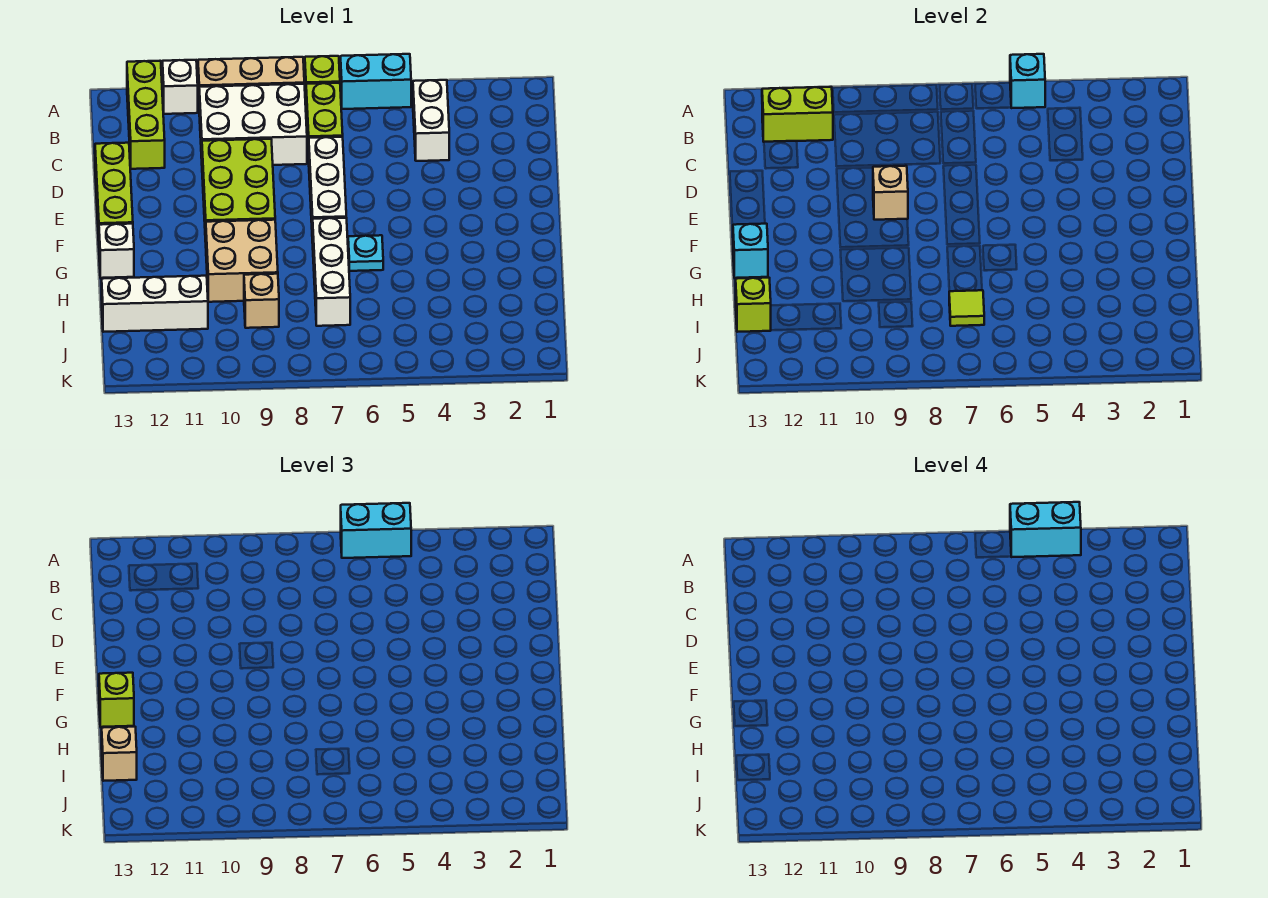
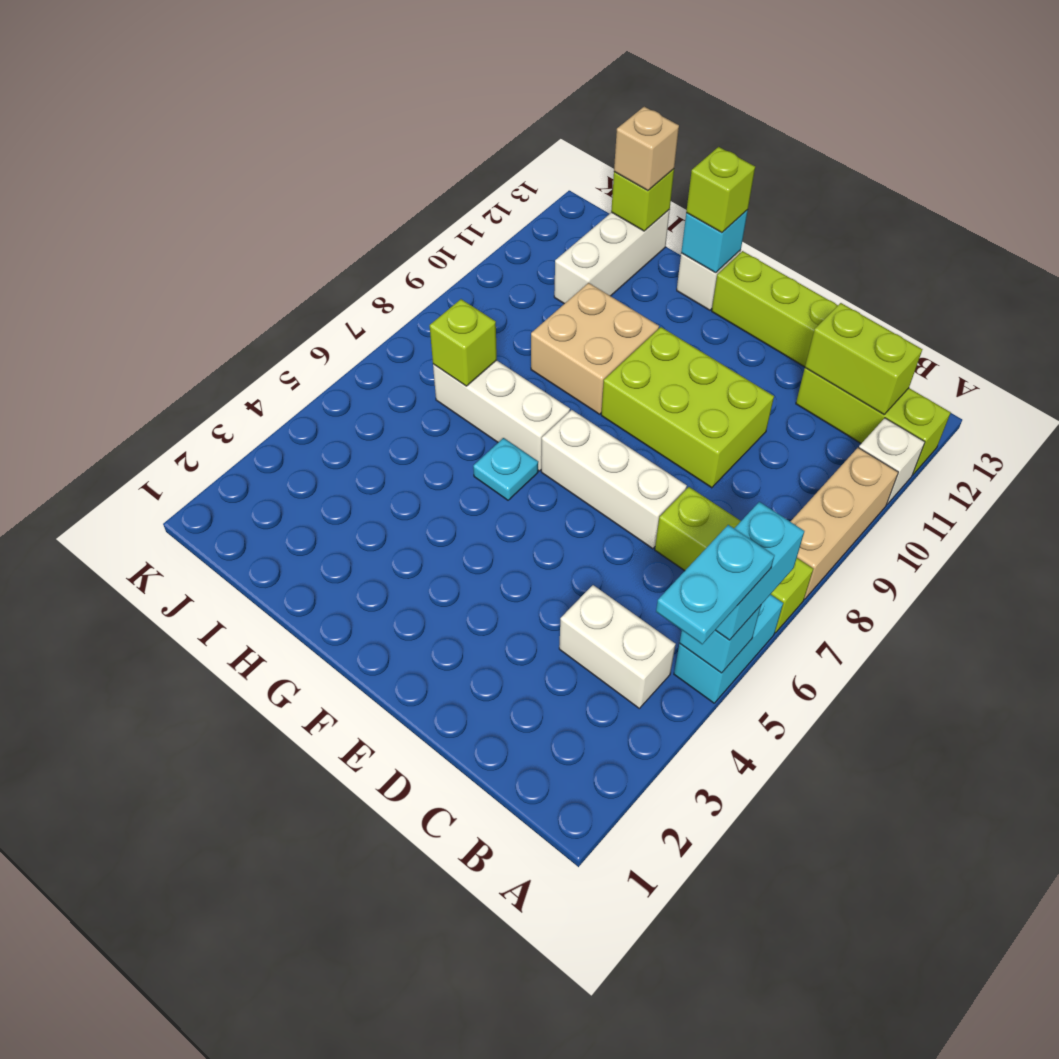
cyan brick A4:A5 level 4 -> cyan plate A4:A5 level 4
white brick B8:C10 level 1 -> none
lime brick B11:B12 level 2 -> lime brick B12:C12 level 2
tan brick E9 level 2 -> none
lime tile I7 level 2 -> lime brick I7 level 2
tan brick I9 level 1 -> none

